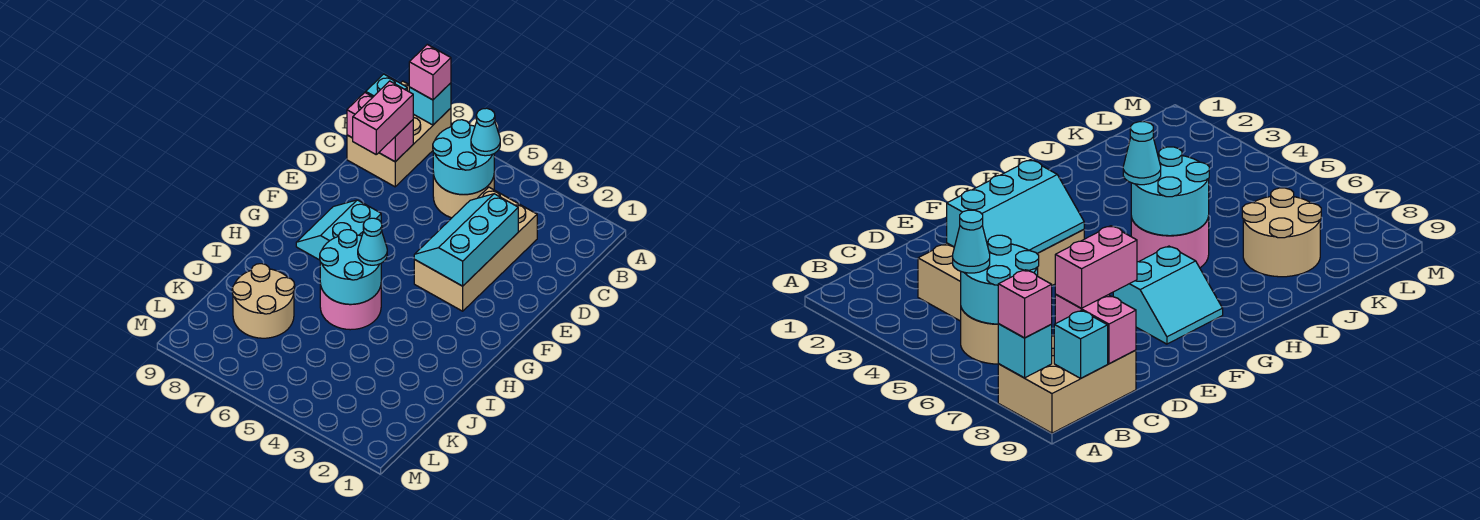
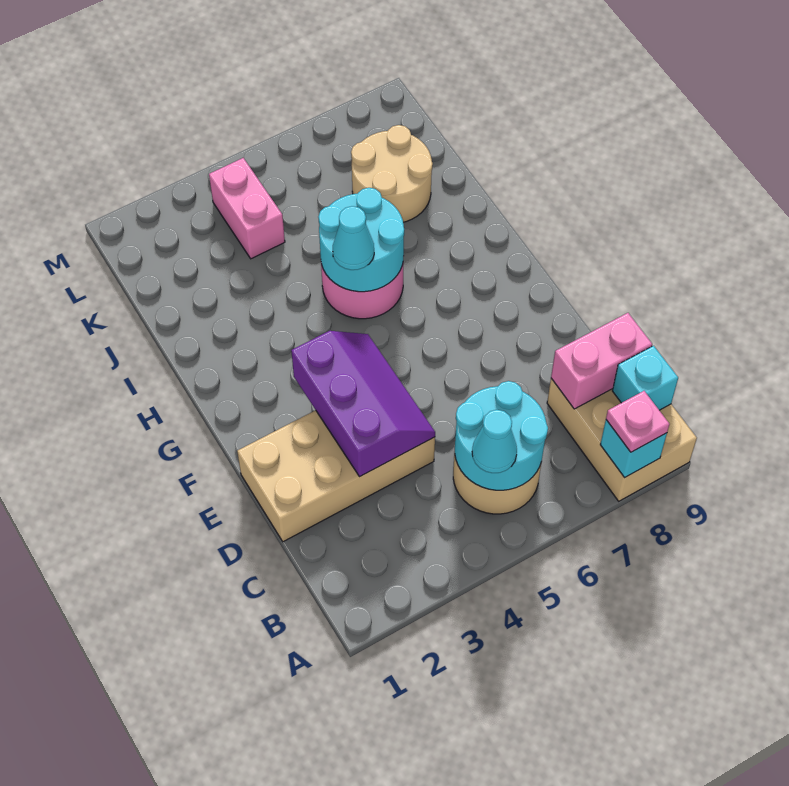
pink brick A8 level 3 -> pink plate A8 level 3
tan brick C3:F4 level 1 -> tan brick D1:E4 level 1
pink brick C8:D8 level 3 -> pink brick K4:L4 level 1
cyan slope D3:F4 level 2 top 3 -> purple slope D3:F4 level 2 top 3
cyan slope F7:G8 level 1 top 7 -> none

